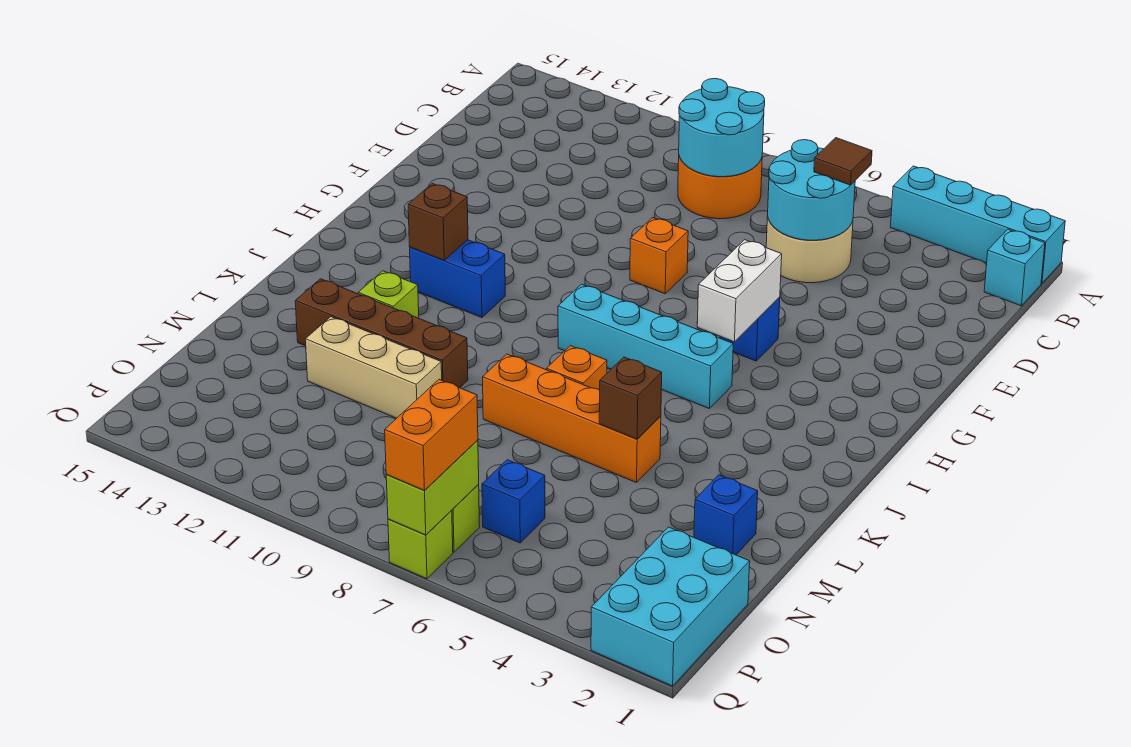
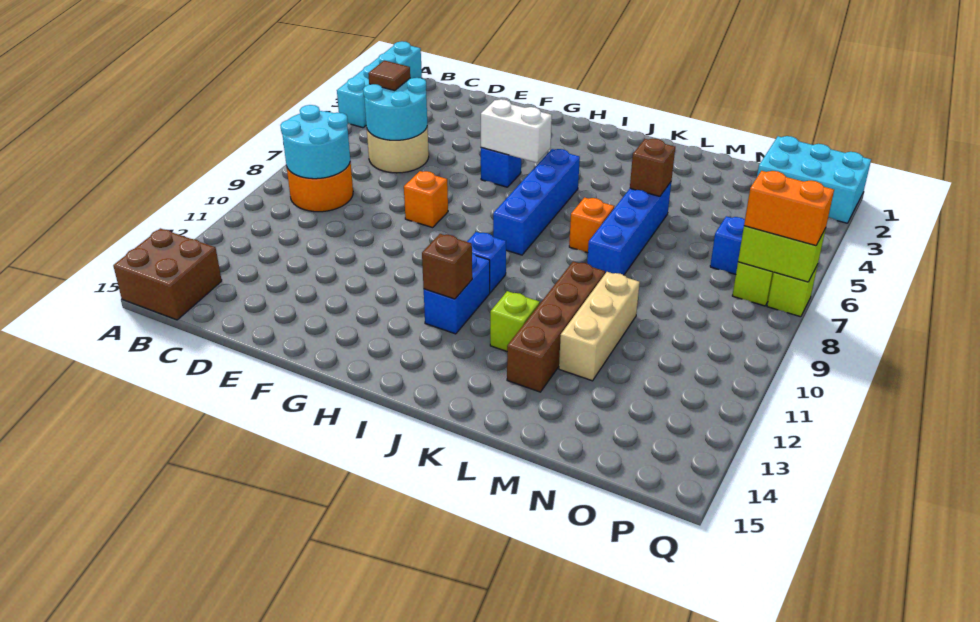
none -> brown brick A14:B15 level 1
cyan brick B1 level 1 -> none
cyan brick I5:I8 level 1 -> blue brick I5:I8 level 1
orange brick L5:L8 level 1 -> blue brick L5:L8 level 1
blue brick M2 level 1 -> blue brick I10 level 1

